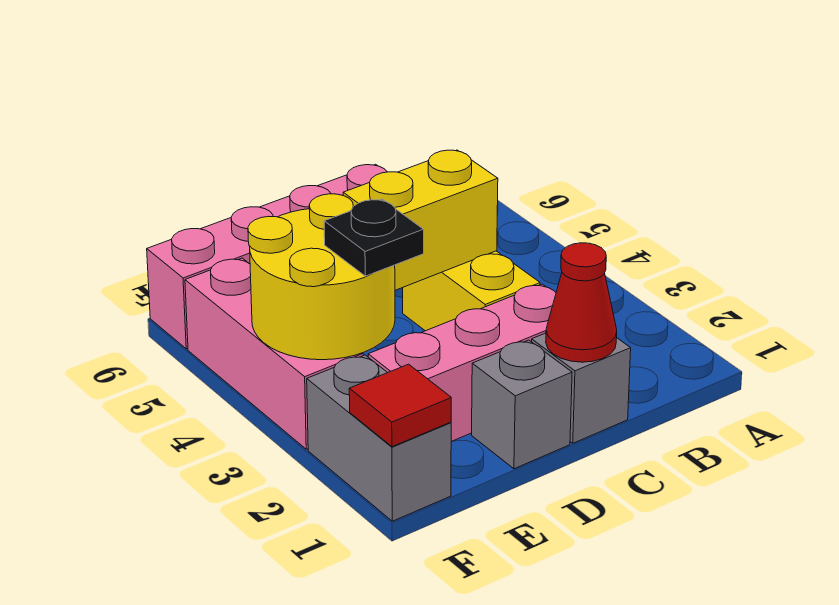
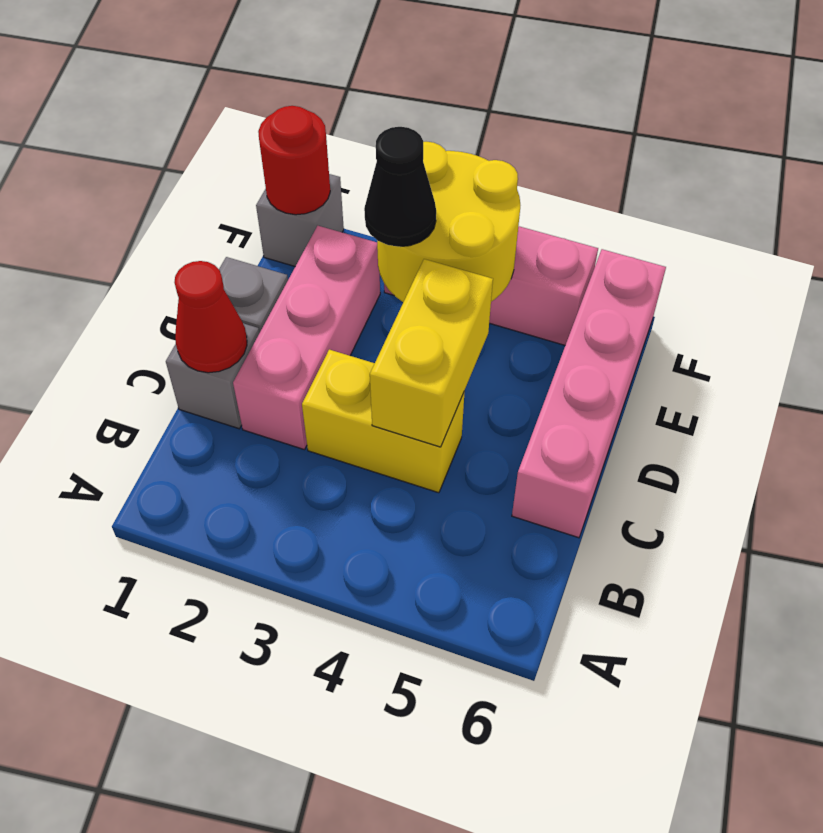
black plate E3 level 3 -> black cone E3 level 3
grey brick F1:F2 level 1 -> grey brick F1 level 1
red tile F1 level 2 -> red round brick F1 level 2

